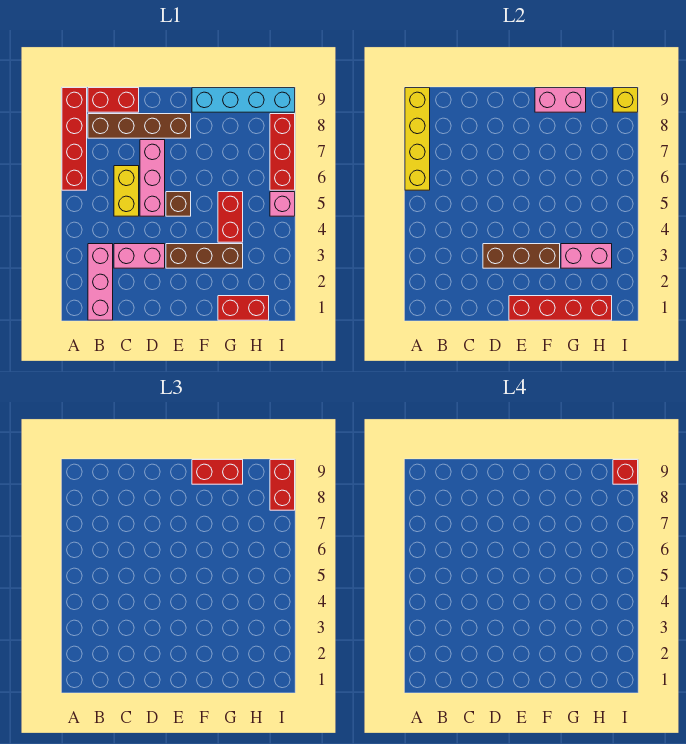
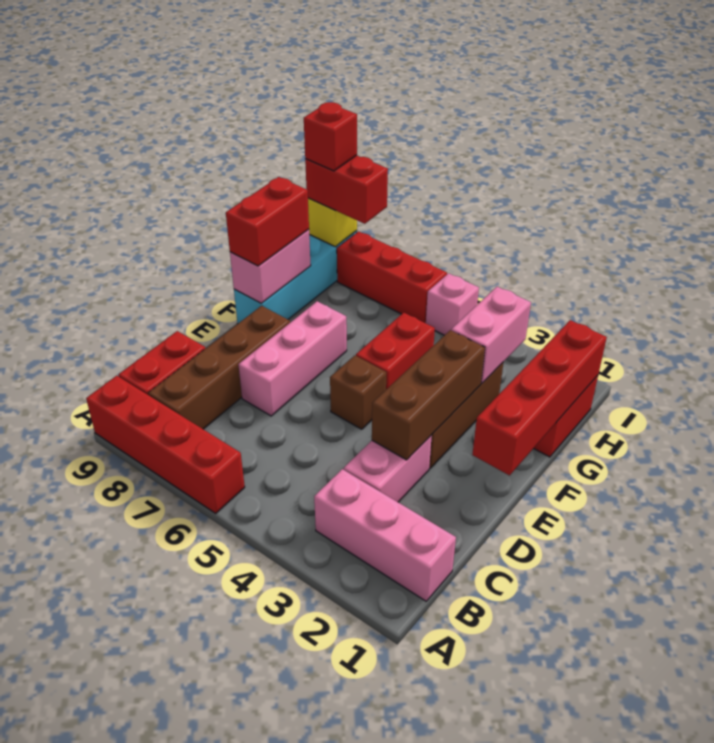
yellow brick A6:A9 level 2 -> none
yellow brick C5:C6 level 1 -> none
pink brick D5:D7 level 1 -> pink brick D7:F7 level 1
red brick G4:G5 level 1 -> red brick F5:G5 level 1

